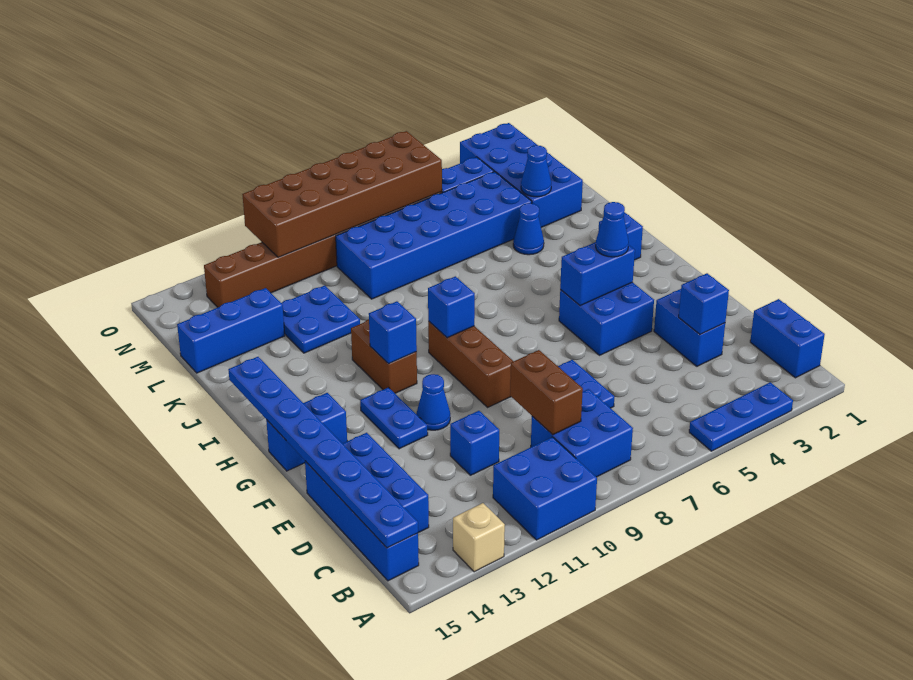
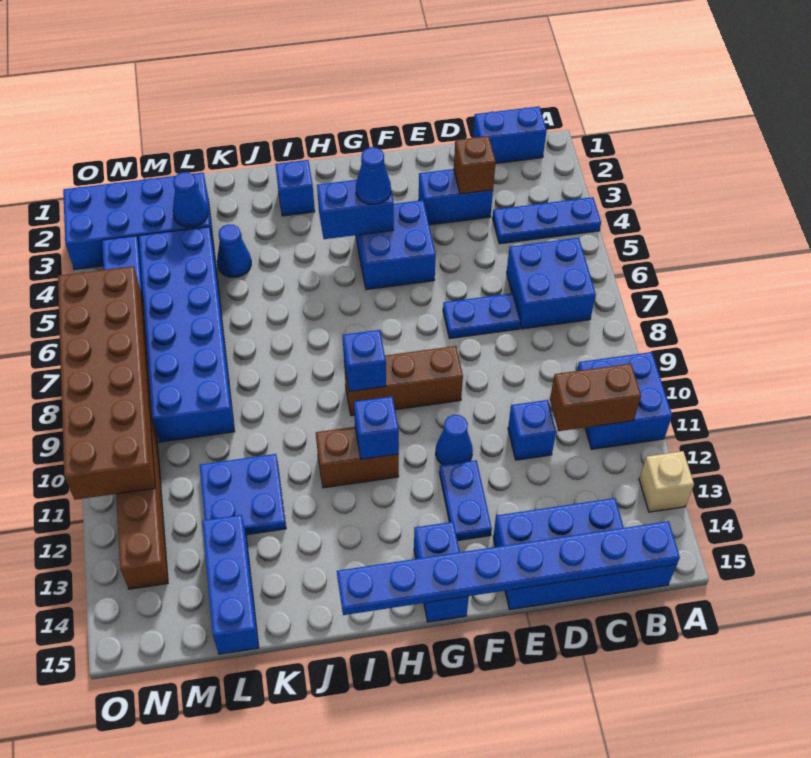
blue plate A3:A5 level 1 -> blue plate A4:C4 level 1
blue brick B8:C9 level 1 -> blue brick B6:C7 level 1
brown brick C9:D9 level 2 -> brown brick B11:C11 level 2
blue brick D3 level 2 -> brown brick D3 level 2
blue plate F12:G12 level 1 -> blue plate F12:F13 level 1
blue brick G4:G5 level 2 -> blue brick G4:H4 level 2

